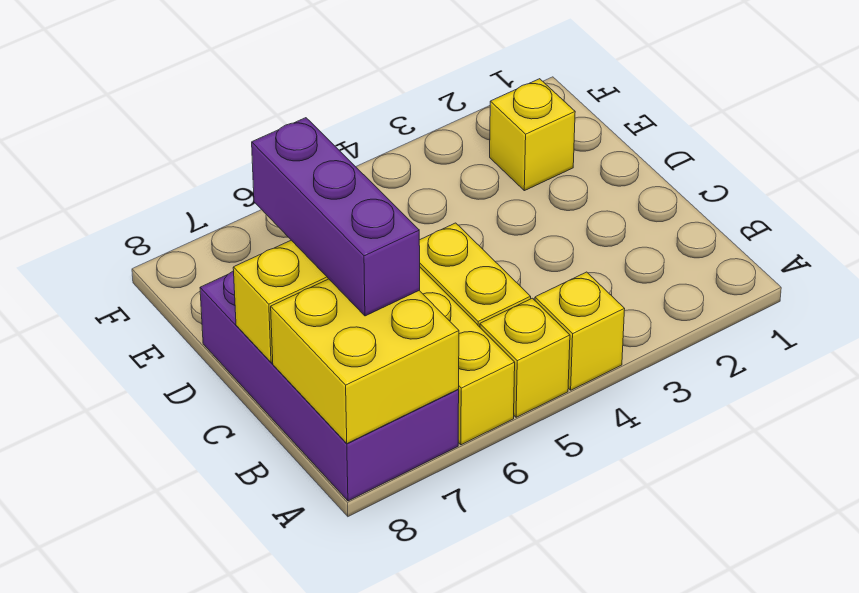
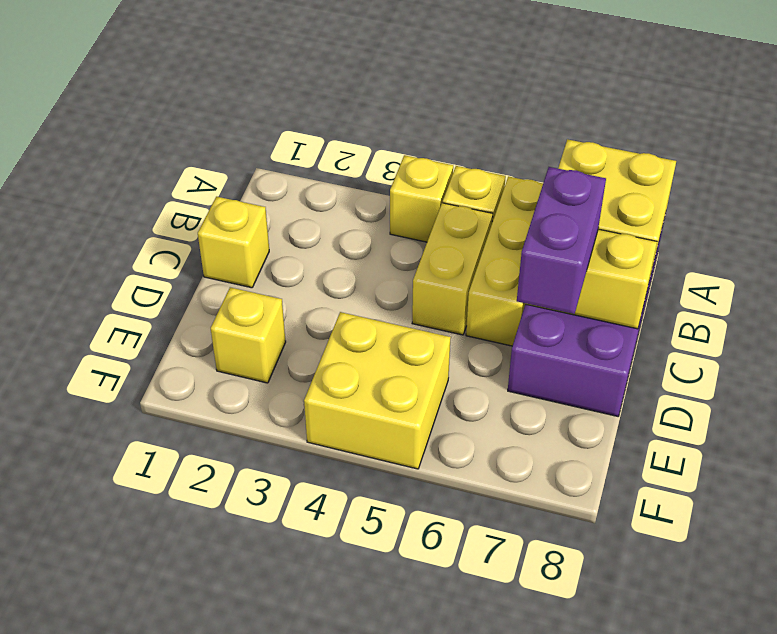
purple brick B7:D7 level 3 -> purple brick C7:D7 level 3
none -> yellow brick C1 level 1
none -> yellow brick E4:F5 level 1

